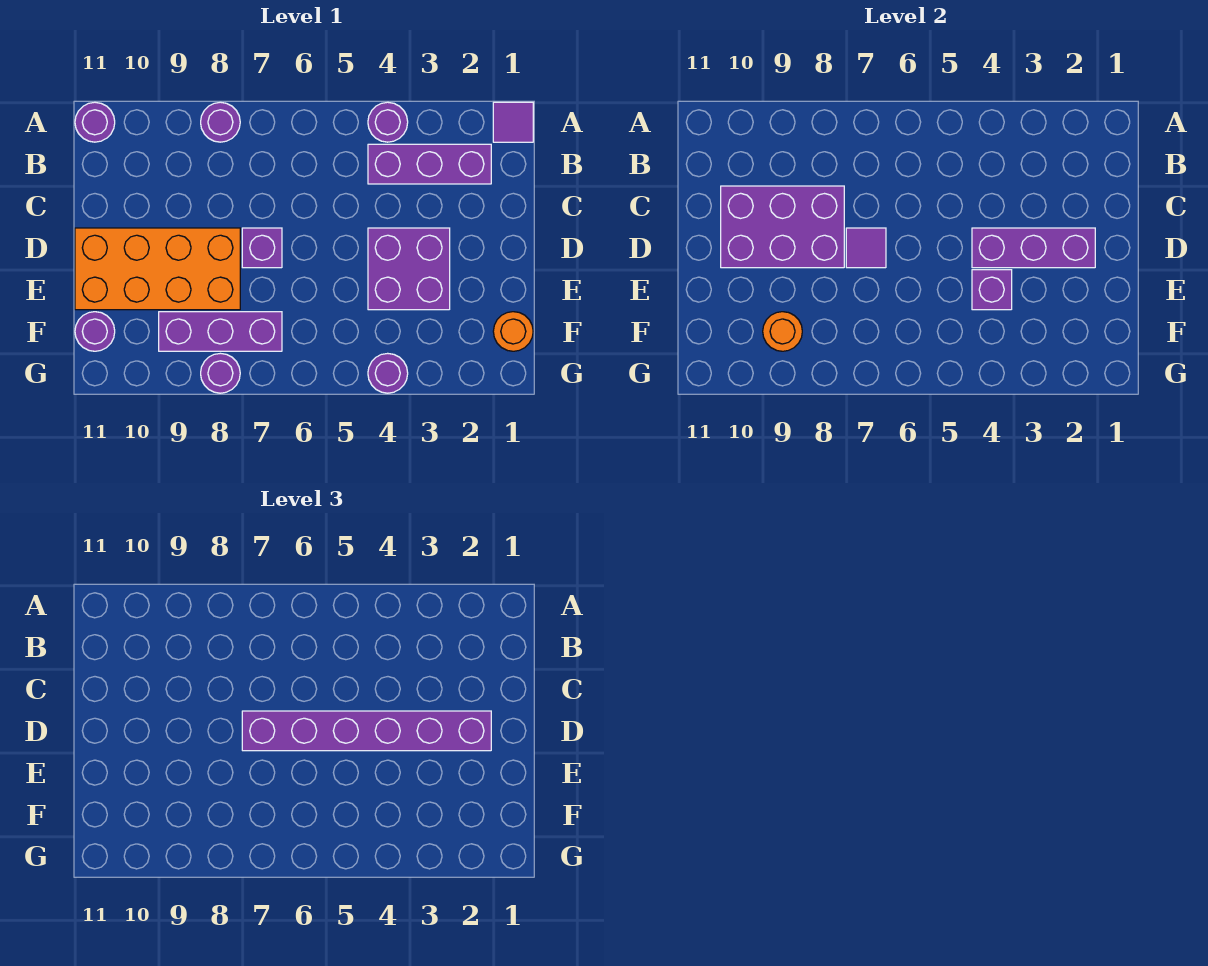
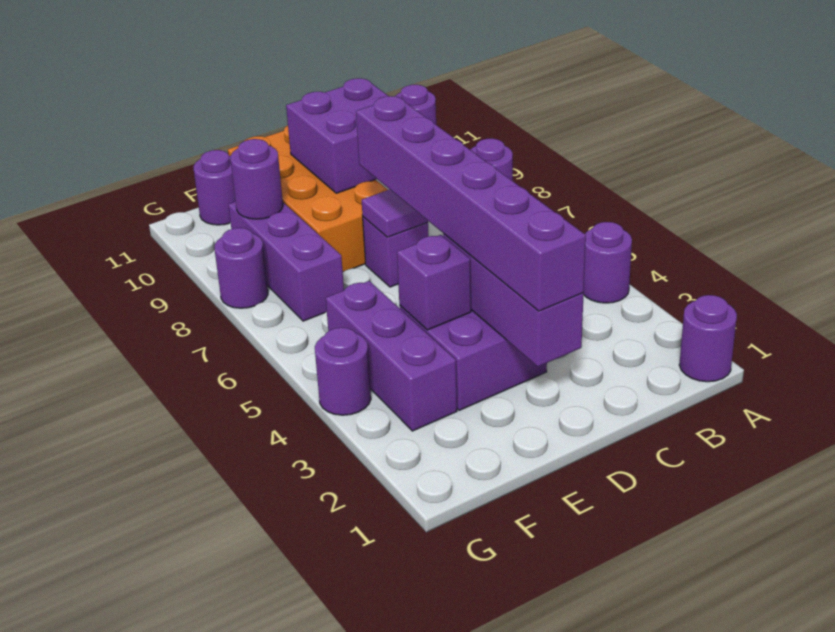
purple tile A1 level 1 -> purple round brick A1 level 1
purple brick B2:B4 level 1 -> purple brick F3:F5 level 1
purple brick C8:D10 level 2 -> purple brick C9:D10 level 2
orange round brick F1 level 1 -> none
orange round brick F9 level 2 -> purple round brick F9 level 2

